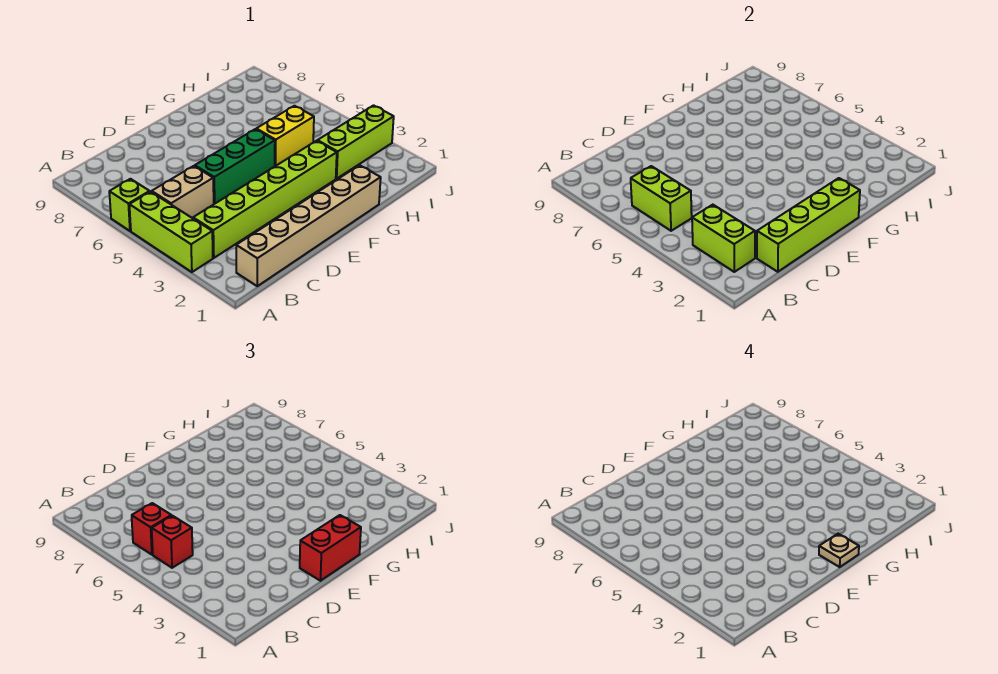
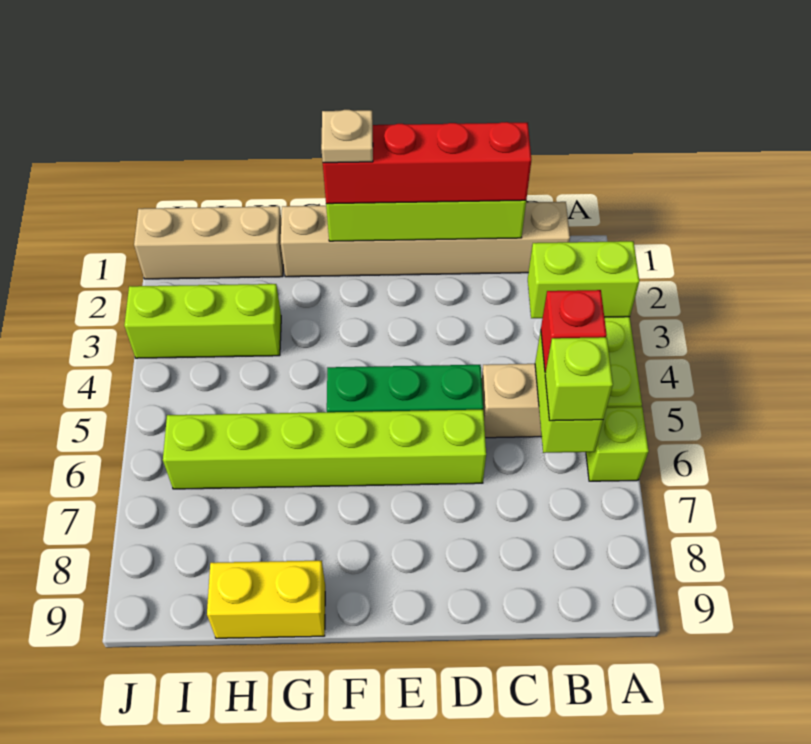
lime brick B2:B3 level 2 -> lime brick A3:B3 level 2
lime brick B3:G3 level 1 -> lime brick D6:I6 level 1
red brick B6 level 3 -> lime brick B6 level 3
red brick E1:F1 level 3 -> red brick C1:F1 level 3
yellow brick G5:H5 level 1 -> yellow brick G9:H9 level 1
none -> tan brick H1:J1 level 1

